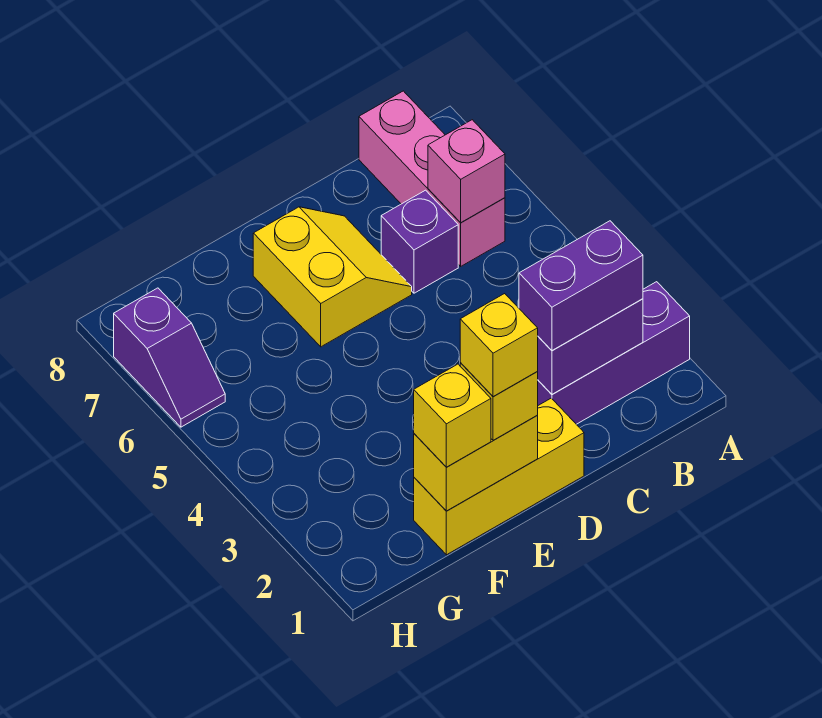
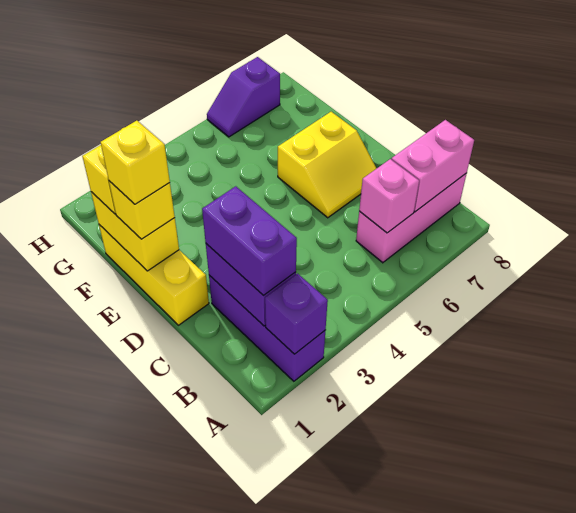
none -> pink brick B7:B8 level 2
purple brick C6 level 1 -> purple brick A2 level 2

